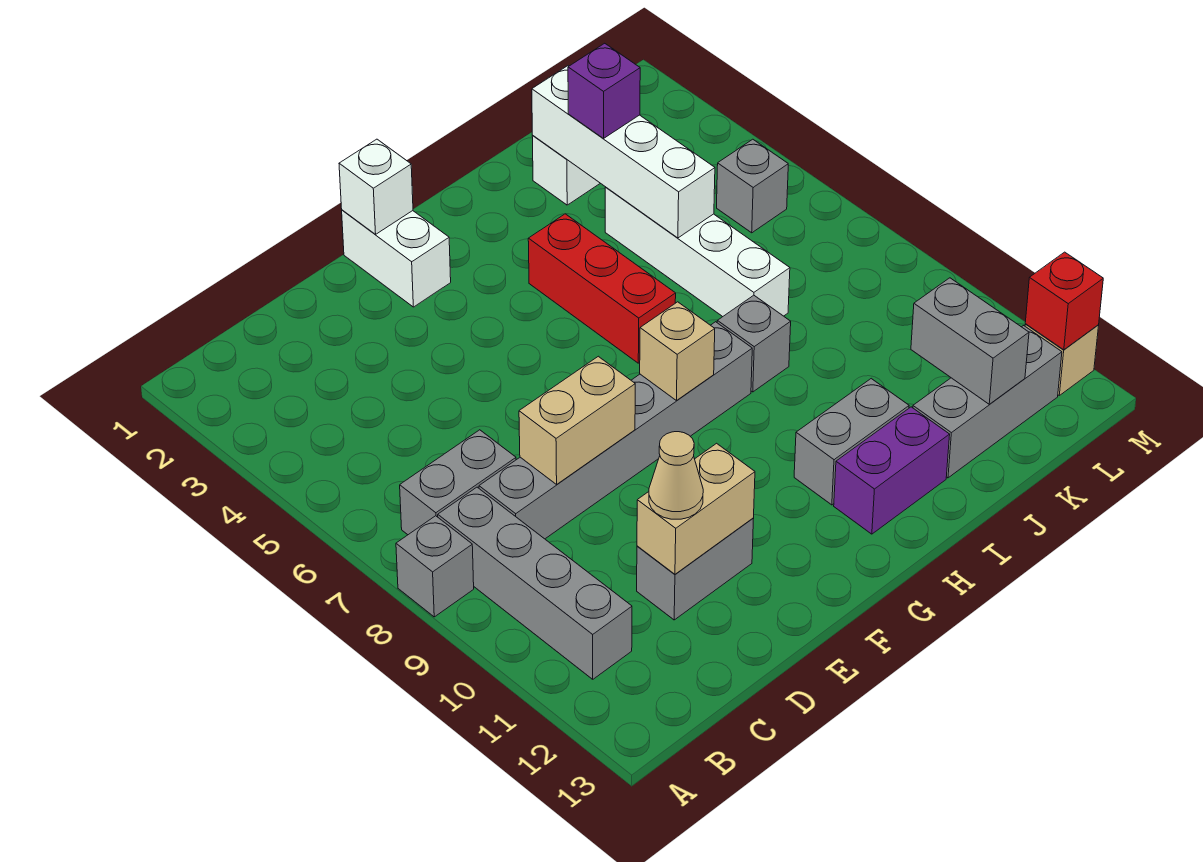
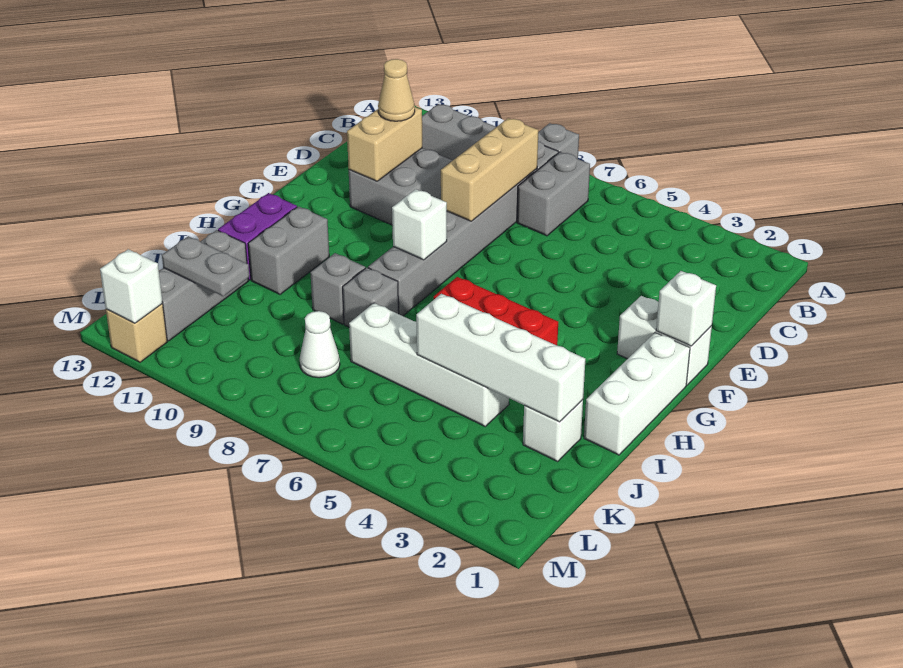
tan brick D8:E8 level 2 -> tan brick C8:E8 level 2
grey brick D11:E11 level 1 -> grey brick D10:E11 level 1
none -> white brick G1:I1 level 1
tan brick G8 level 2 -> white brick G8 level 2
purple brick J3 level 3 -> none
none -> white cone K8 level 1
grey brick K11:K12 level 2 -> grey plate K11:K12 level 2
grey brick L5 level 1 -> grey brick I9 level 1
red brick M12 level 2 -> white brick M12 level 2

